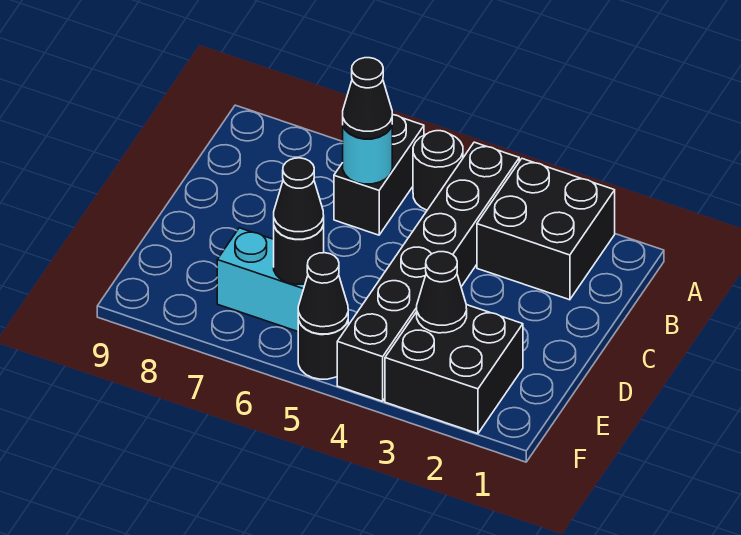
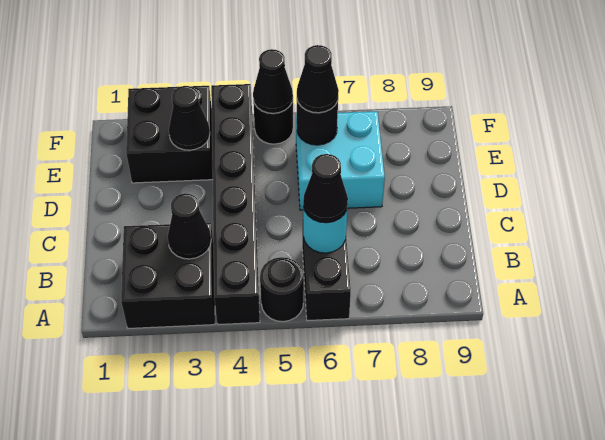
none -> black cone B3 level 2
cyan brick E6:E7 level 1 -> cyan brick D6:E7 level 1

